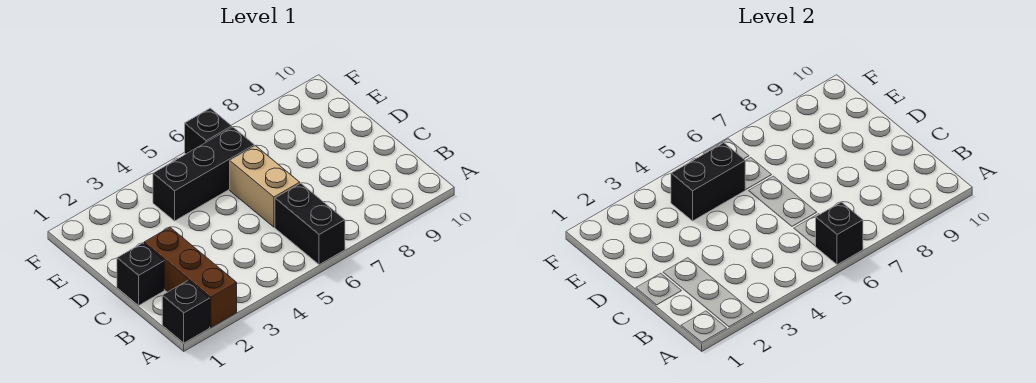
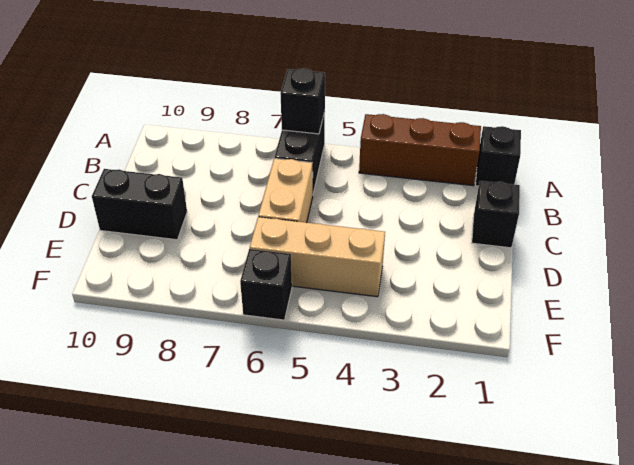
brown brick A2:C2 level 1 -> brown brick A2:A4 level 1
black brick E4:E6 level 1 -> tan brick E4:E6 level 1
black brick E4:E5 level 2 -> black brick D9:D10 level 1

